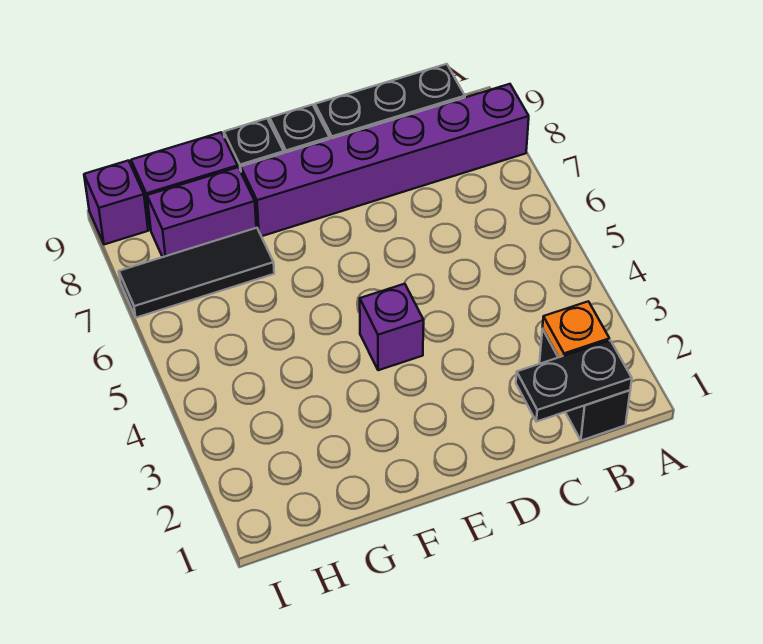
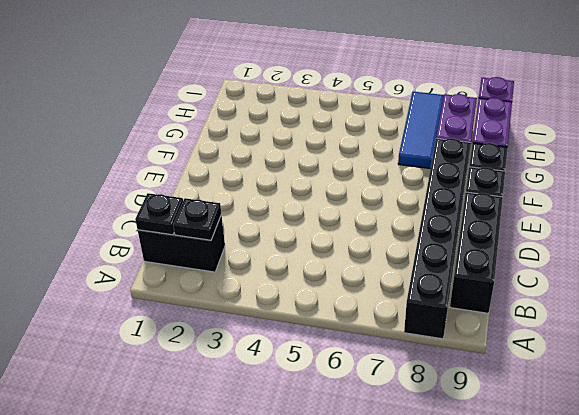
purple brick A8:F8 level 1 -> black brick A8:F8 level 1
black plate B1:C1 level 2 -> black plate B1 level 2
orange plate B2 level 2 -> black plate B2 level 2
purple brick E4 level 1 -> none
black tile G7:I7 level 1 -> blue tile G7:I7 level 1

